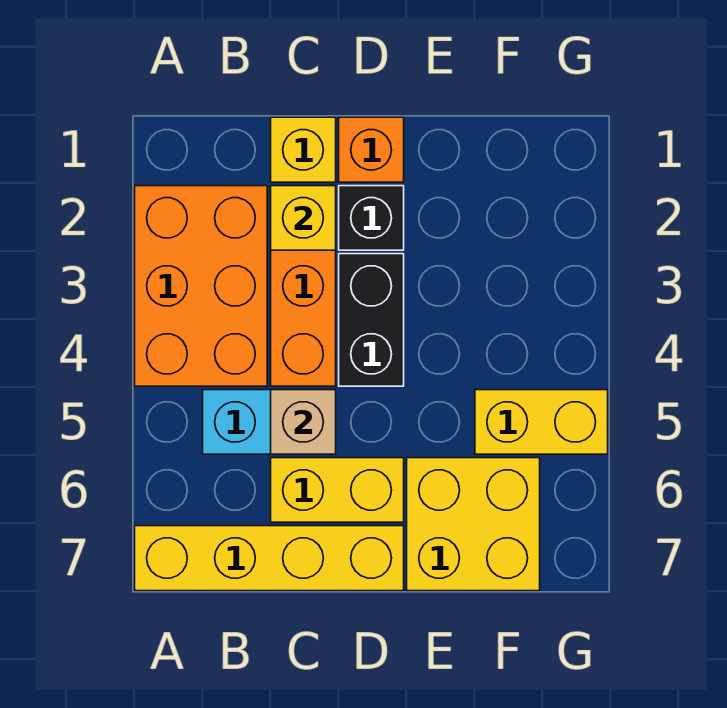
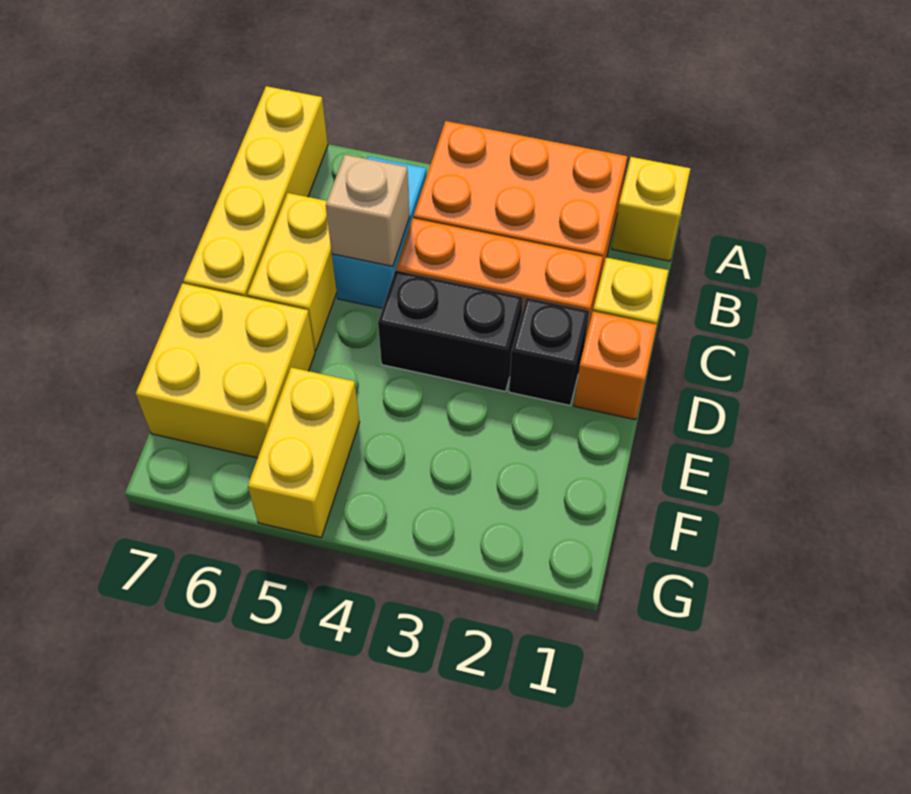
yellow brick C2 level 2 -> yellow brick A1 level 1

